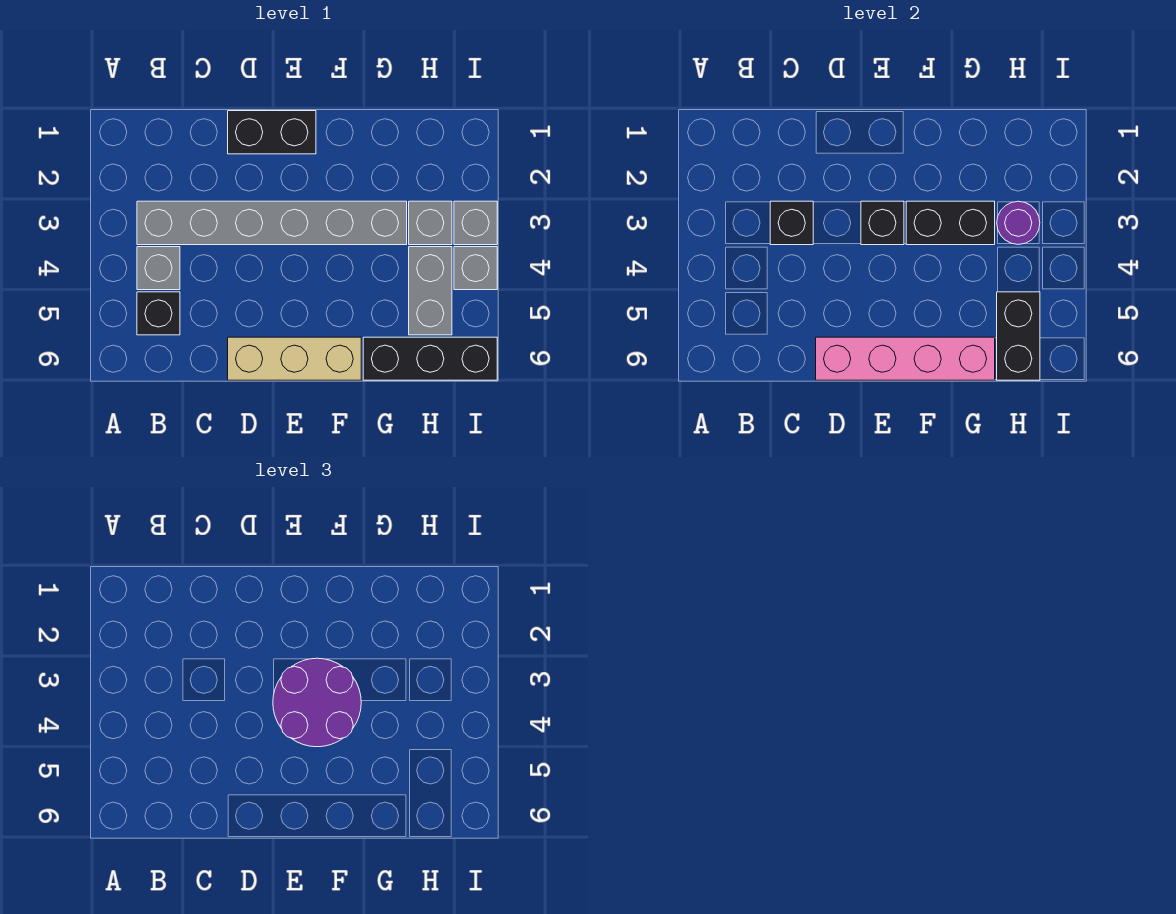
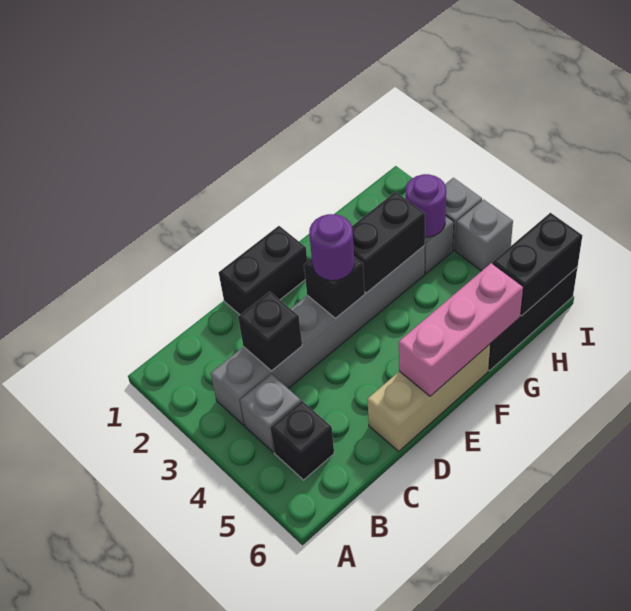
pink brick D6:G6 level 2 -> pink brick E6:G6 level 2
purple round brick E3:F4 level 3 -> purple round brick E3 level 3
grey brick H4:H5 level 1 -> none
black brick H5:H6 level 2 -> black brick H6:I6 level 2

